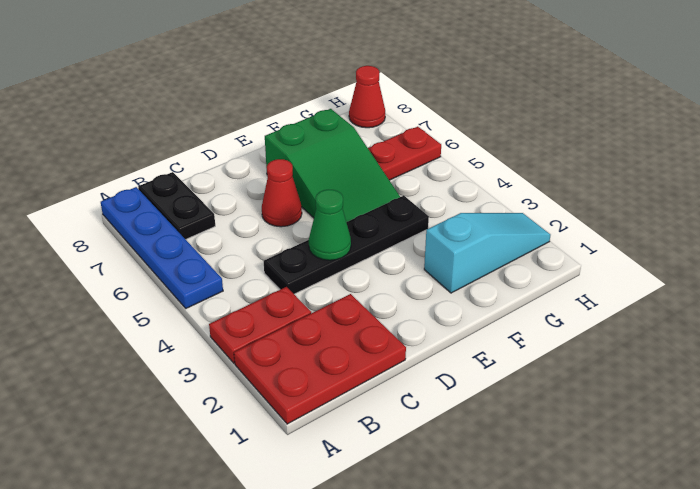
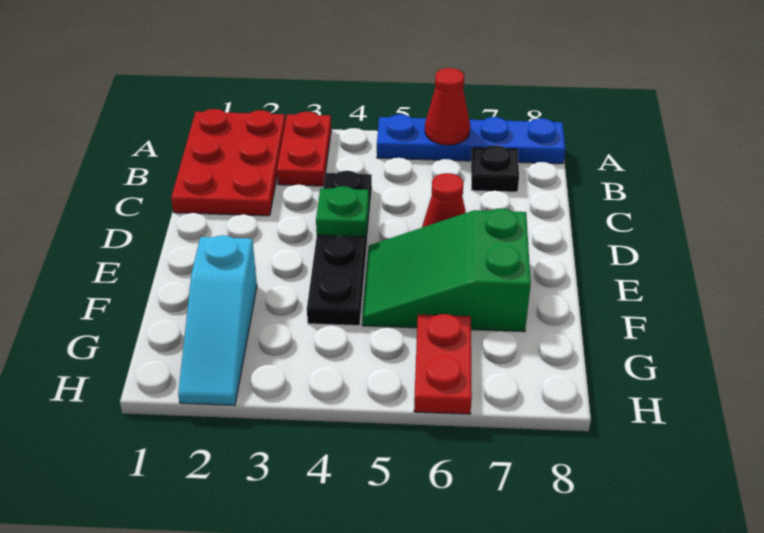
black plate B7:B8 level 1 -> black plate B7 level 1
green cone D4 level 2 -> green plate D4 level 2
red cone H8 level 1 -> red cone A6 level 2

